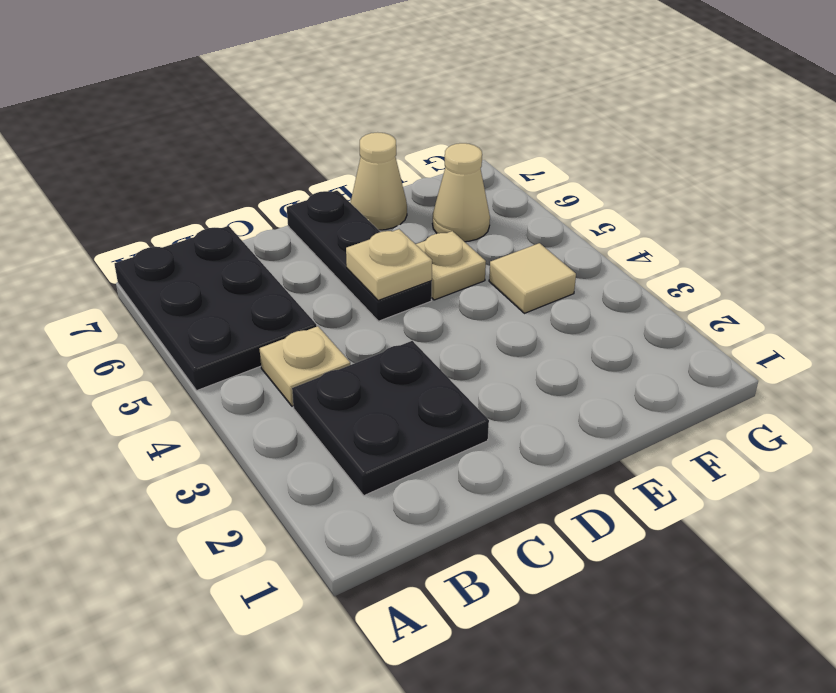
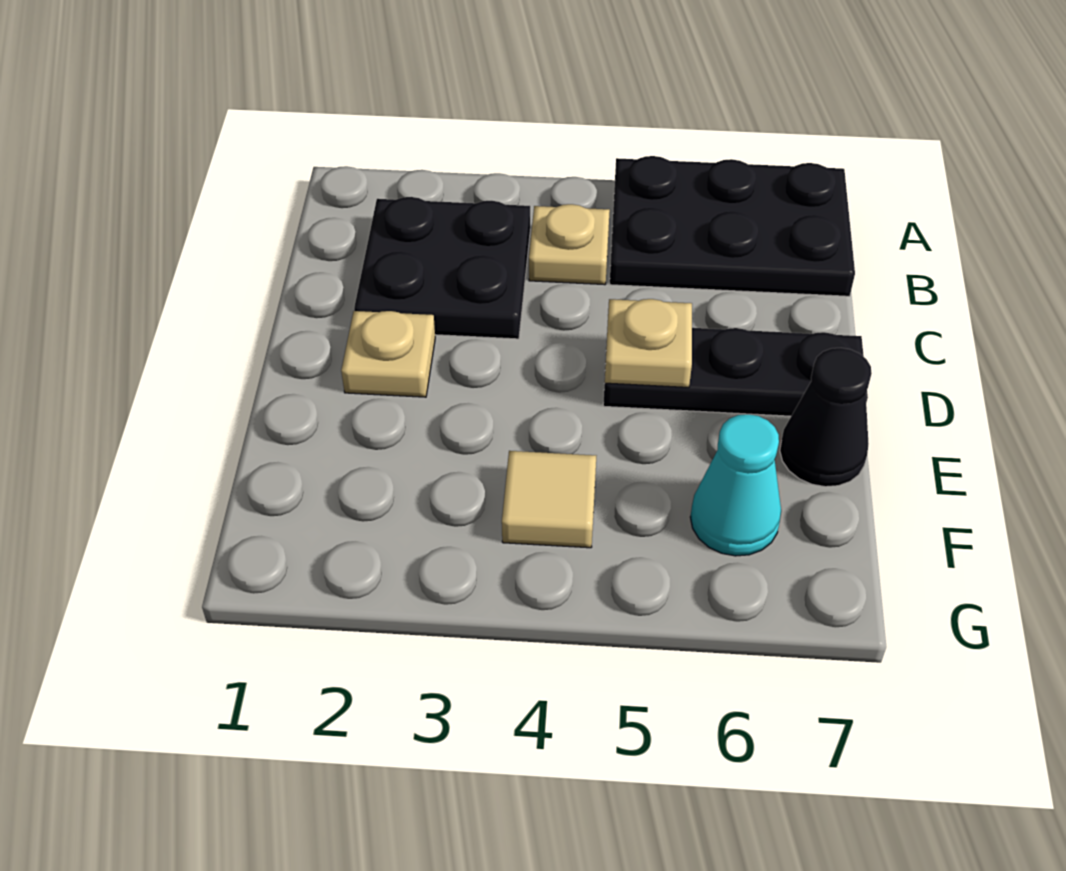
tan plate E5 level 1 -> tan plate D2 level 1
tan cone E7 level 1 -> black cone E7 level 1
tan cone F6 level 1 -> cyan cone F6 level 1

